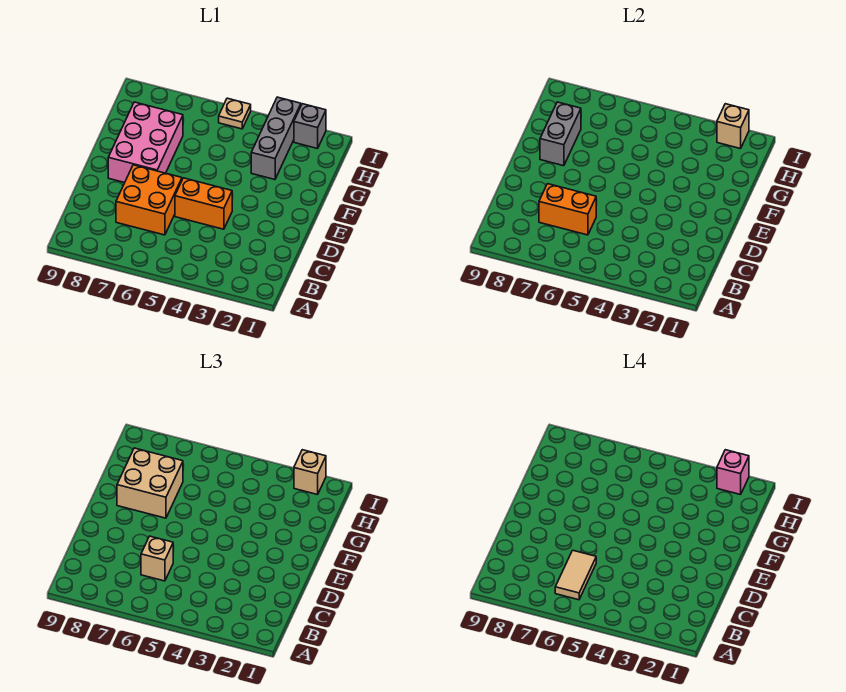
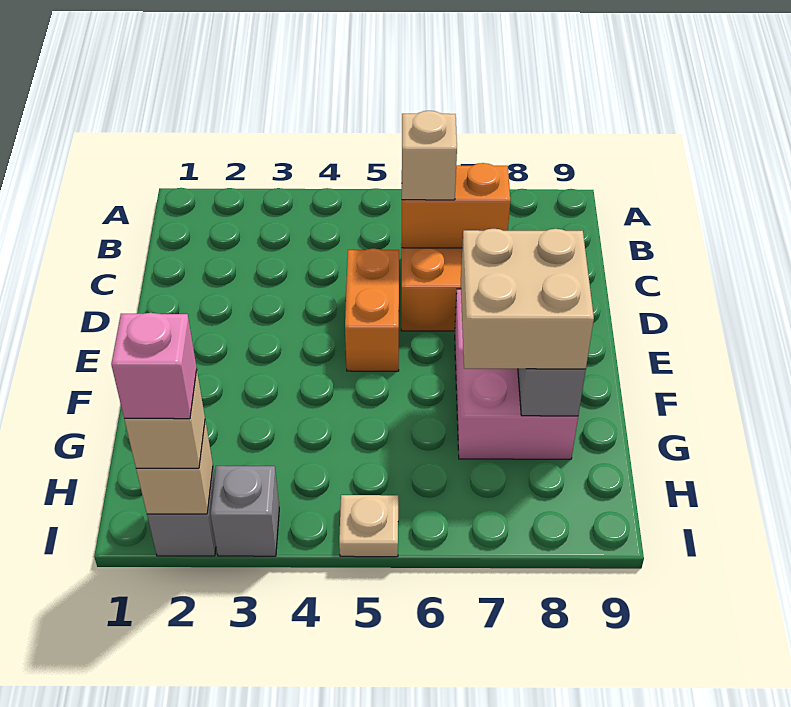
tan tile B6:C6 level 4 -> none
orange brick D4:D5 level 1 -> orange brick D5:E5 level 1
grey brick G3:I3 level 1 -> grey brick I3 level 1

